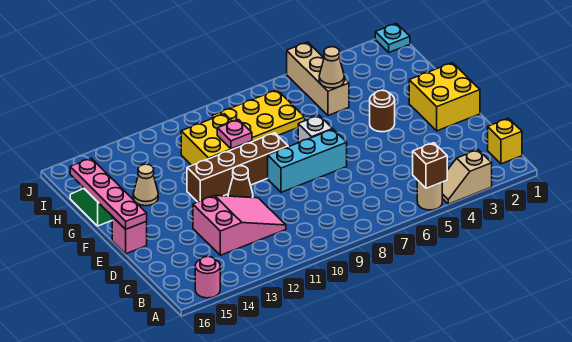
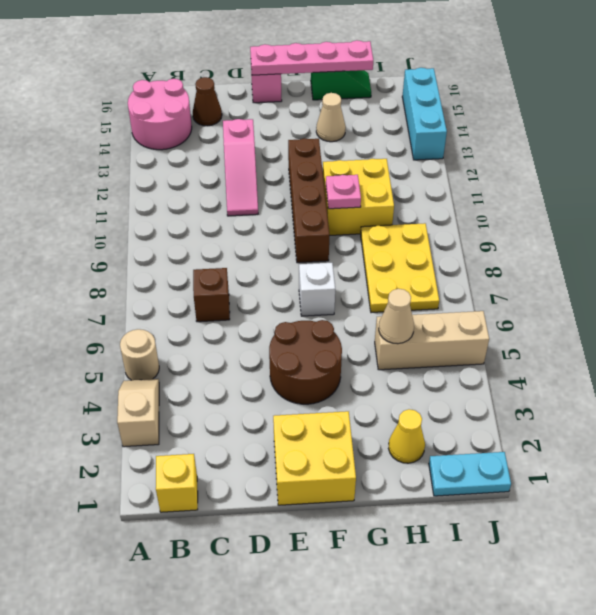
brown brick A5 level 2 -> brown brick C7 level 1
pink round brick A15 level 1 -> pink round brick A14:B15 level 1
pink slope C11:D13 level 1 top 13 -> pink slope D11:D13 level 1 top 13
cyan brick E7:E9 level 1 -> cyan brick J13:J15 level 1
brown cone E11 level 1 -> brown cone C15 level 1
brown round brick F4 level 1 -> brown round brick E4:F5 level 1
none -> yellow cone H2 level 1
cyan plate J1 level 1 -> cyan plate I1:J1 level 1

